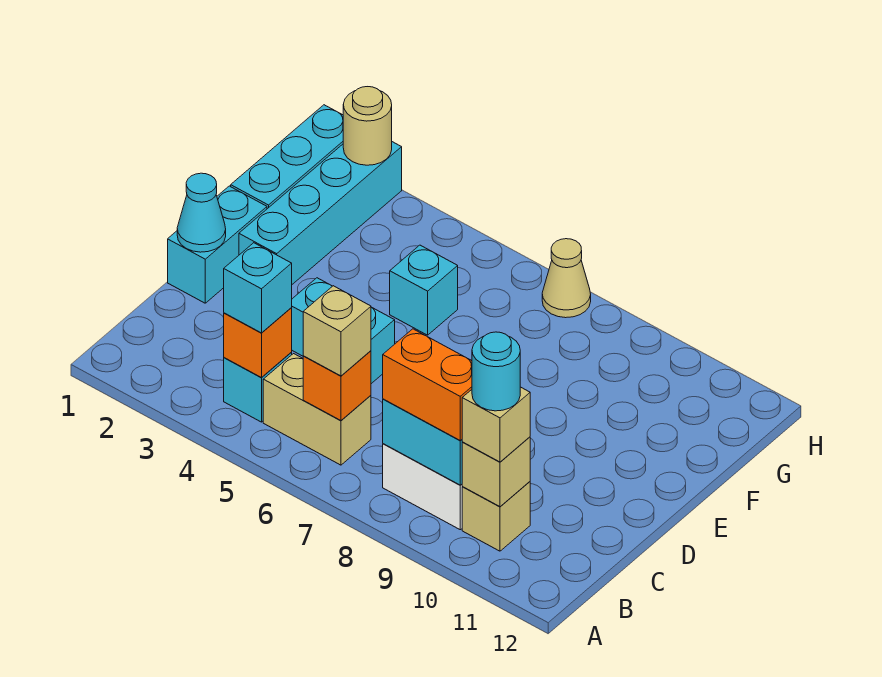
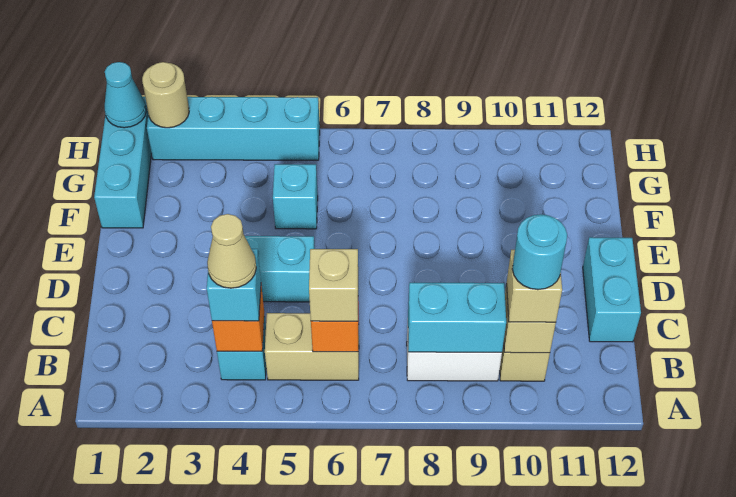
orange brick B8:B9 level 3 -> none
cyan brick D1:E1 level 1 -> cyan brick C12:D12 level 1
cyan cone D1 level 2 -> cyan cone H1 level 2
cyan brick E2:H2 level 1 -> cyan brick H2:H5 level 1
tan cone H7 level 1 -> tan cone B4 level 4

